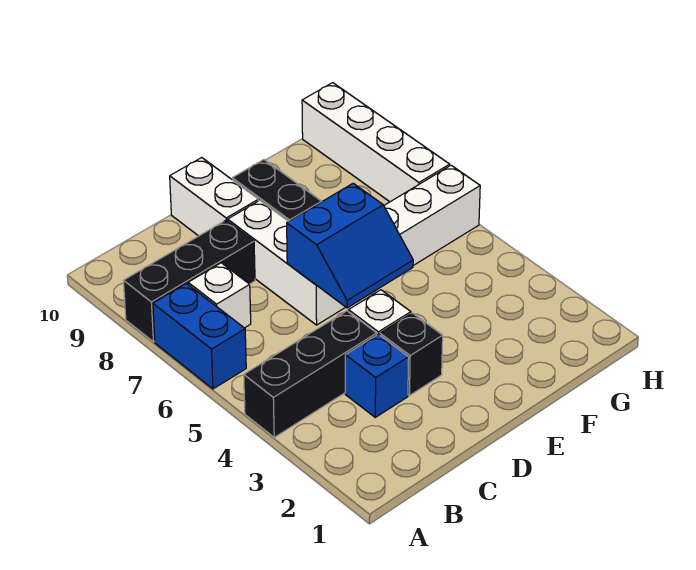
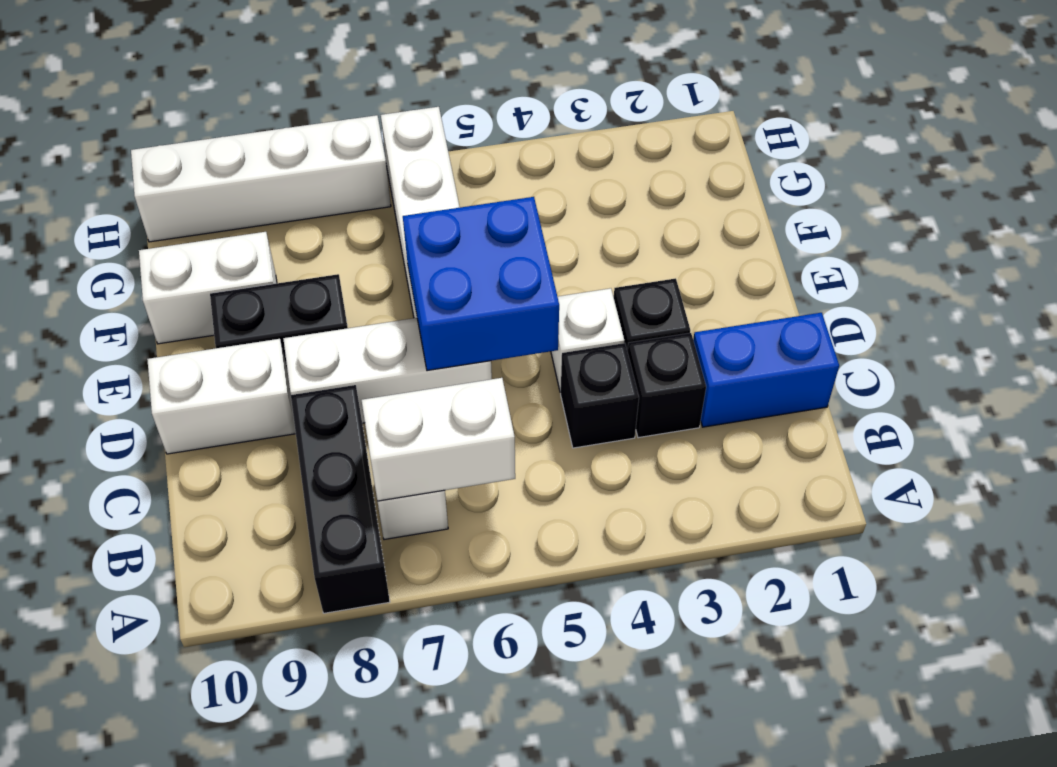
black brick A4:C4 level 1 -> black brick C4 level 1
blue brick A6:A7 level 1 -> blue brick C1:C2 level 1
none -> white brick B6:B7 level 2
blue brick C3 level 1 -> black brick C3 level 1
blue slope D5:E6 level 2 top 6 -> blue brick D5:E6 level 2
none -> white brick F9:F10 level 1

